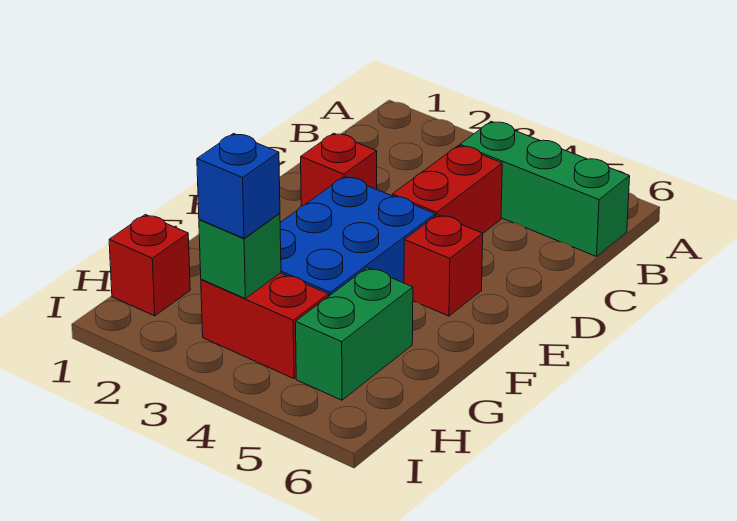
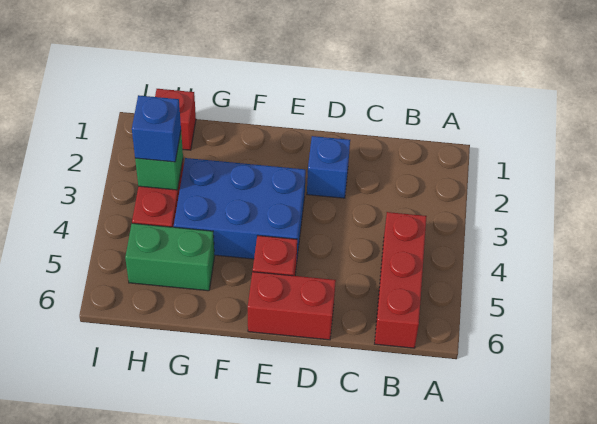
green brick B4:B6 level 1 -> red brick B4:B6 level 1
red brick C4:D4 level 1 -> red brick D6:E6 level 1
red brick D2 level 1 -> blue brick D2 level 1

